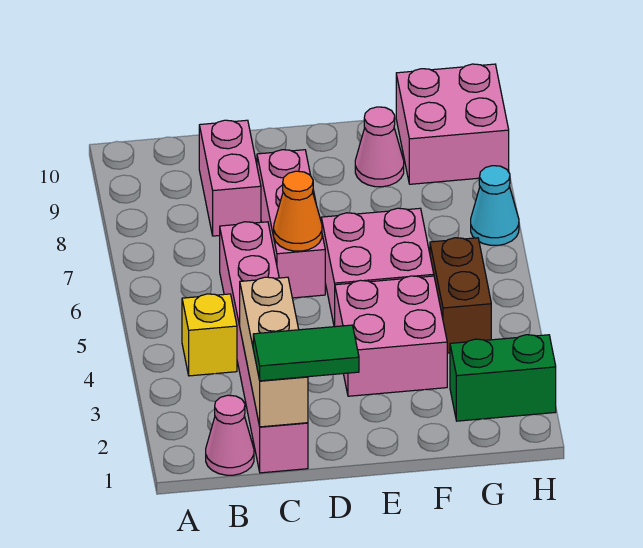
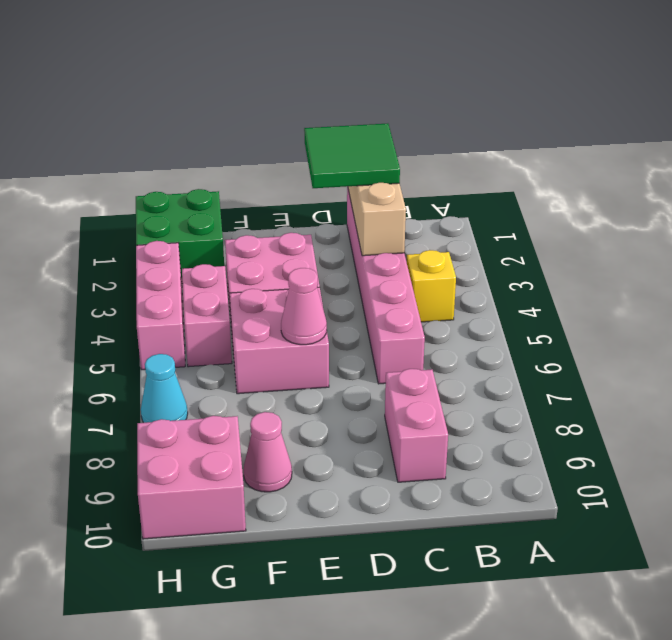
pink cone B1 level 1 -> pink cone E6 level 2
green tile C1:D1 level 3 -> green tile C1:D2 level 3
pink brick D6:D8 level 1 -> pink brick H3:H5 level 1
orange cone D6 level 2 -> none
green brick G2:H2 level 1 -> green brick G1:H2 level 1
brown brick G4:G5 level 1 -> pink brick G4:G5 level 1

